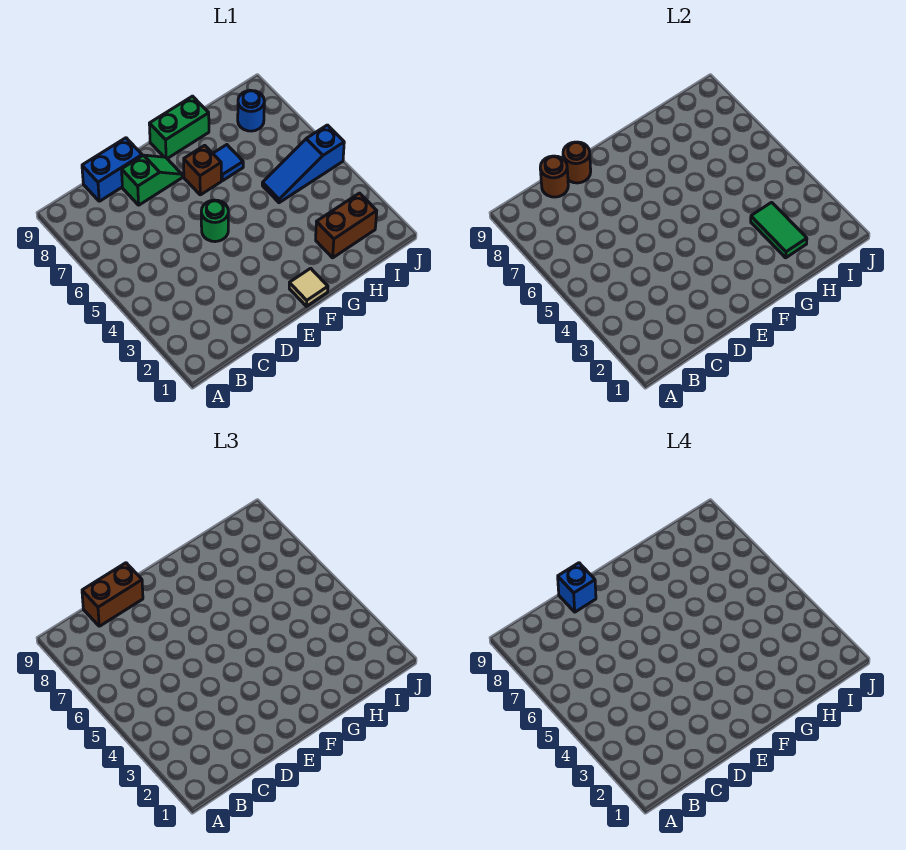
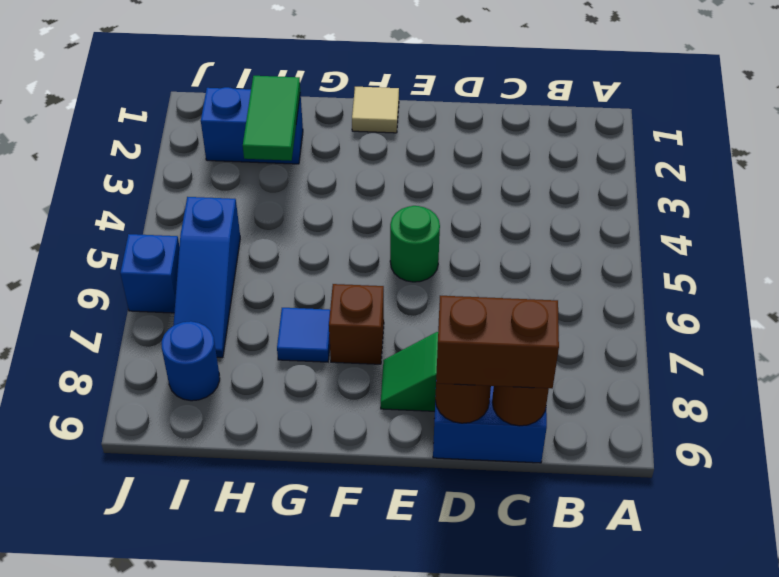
blue brick D9 level 4 -> blue brick J6 level 1
green brick F9:G9 level 1 -> none
brown brick H2:I2 level 1 -> blue brick H2:I2 level 1
blue slope H5:J5 level 1 top J -> blue slope I5:I7 level 1 top 5

